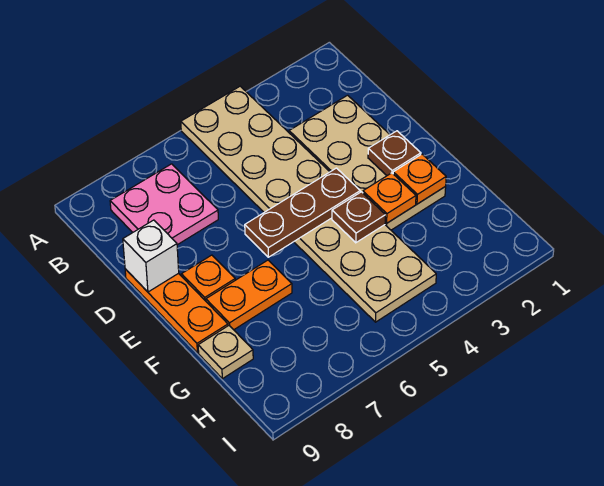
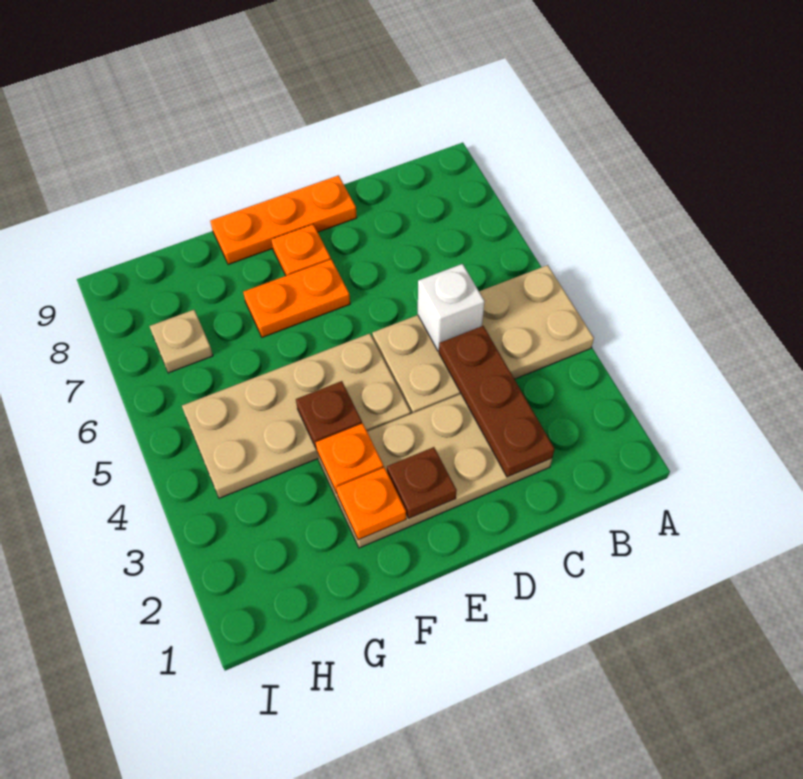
pink plate B7:C8 level 1 -> none
white brick D9 level 2 -> white brick C5 level 2
brown plate E4:E6 level 2 -> brown plate C2:C4 level 2
orange plate F7:F8 level 1 -> orange plate E7:F7 level 1
tan plate G9 level 1 -> tan plate H7 level 1

